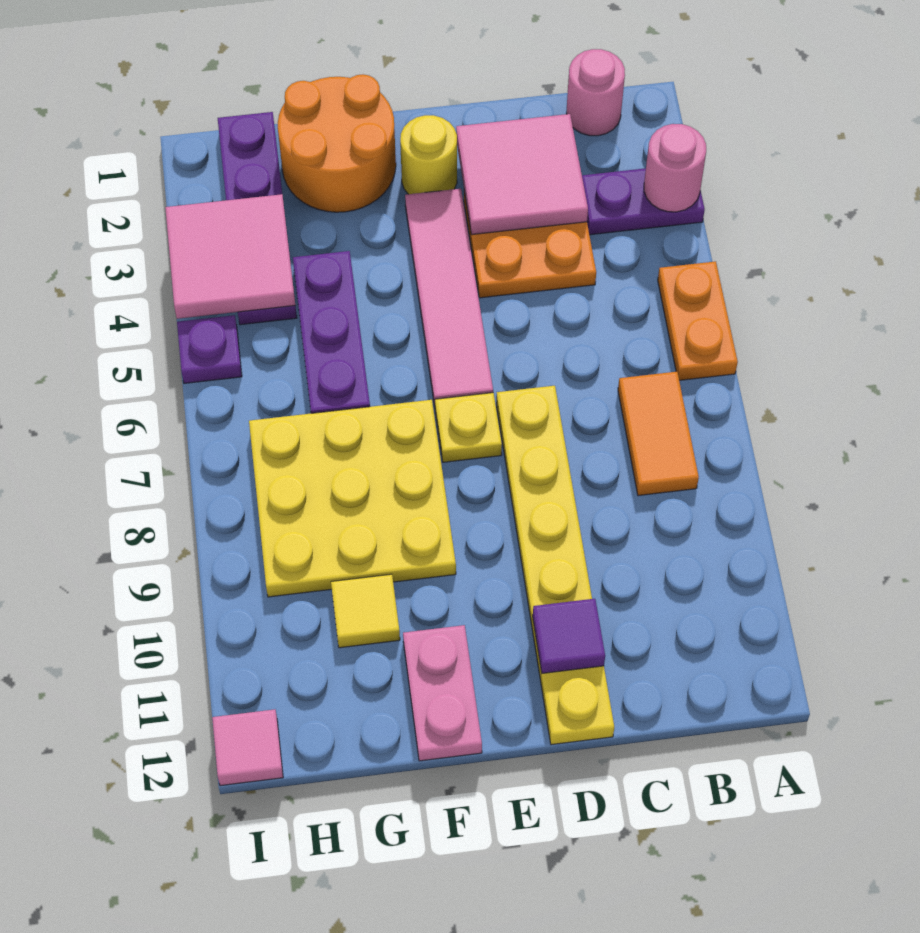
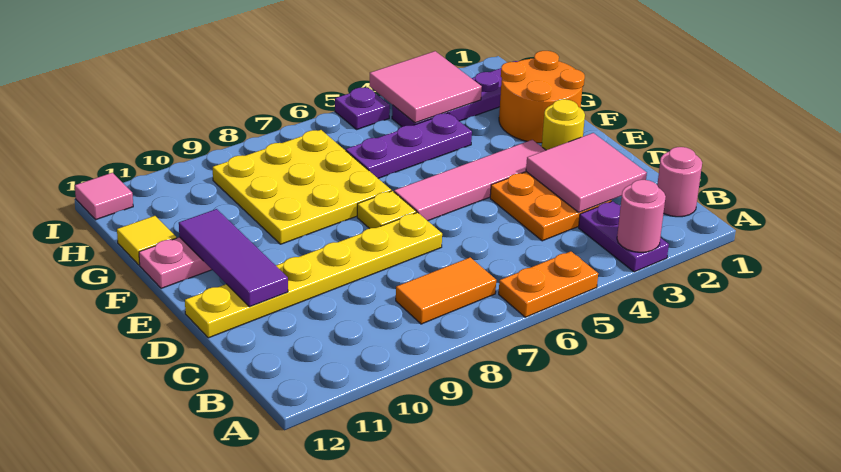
purple tile D11 level 2 -> purple tile D11:F11 level 2
yellow tile G10 level 1 -> yellow tile G12 level 1

